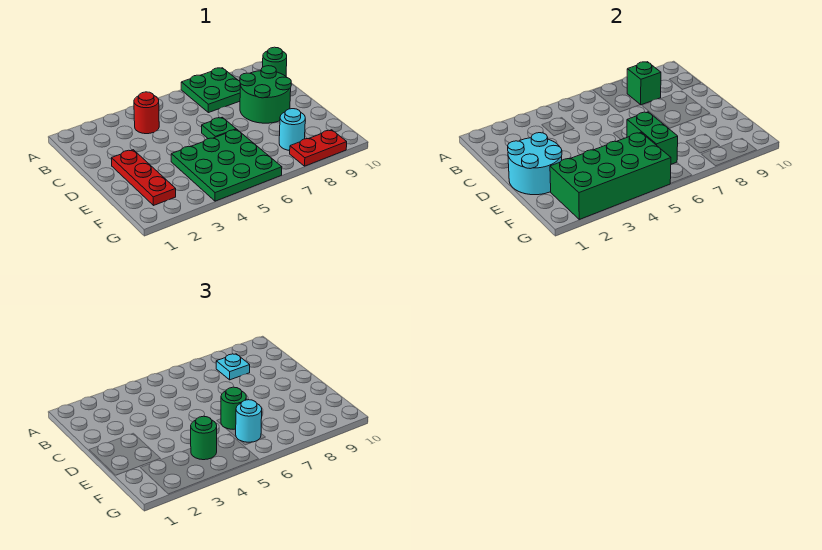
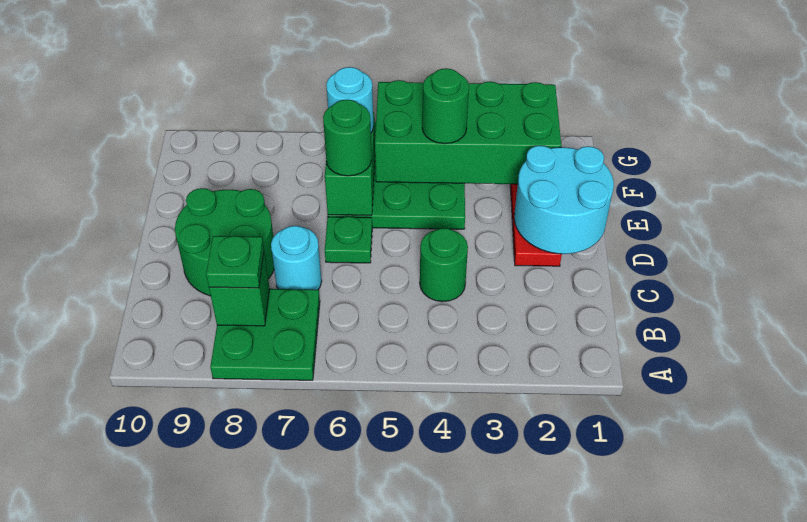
red round brick B4 level 1 -> none
cyan plate B8 level 3 -> green plate B8 level 3
green round brick B10 level 1 -> green round brick C4 level 1
cyan round brick F8 level 1 -> cyan round brick C7 level 1
red plate G8:G9 level 1 -> none

